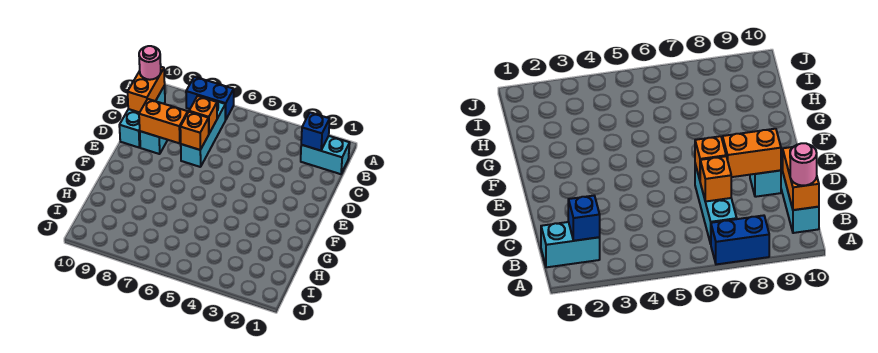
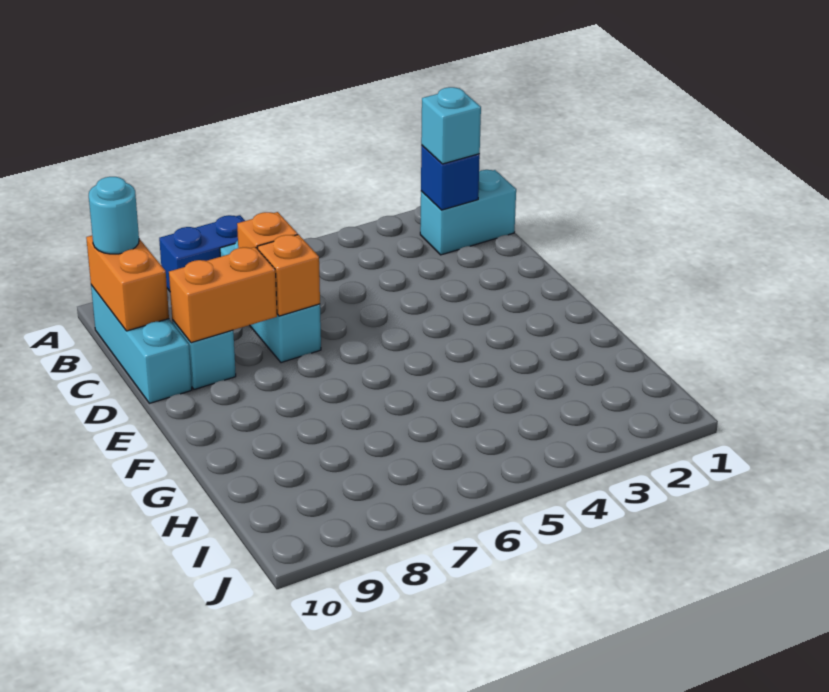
none -> cyan brick B2 level 3
pink round brick B10 level 3 -> cyan round brick B10 level 3

